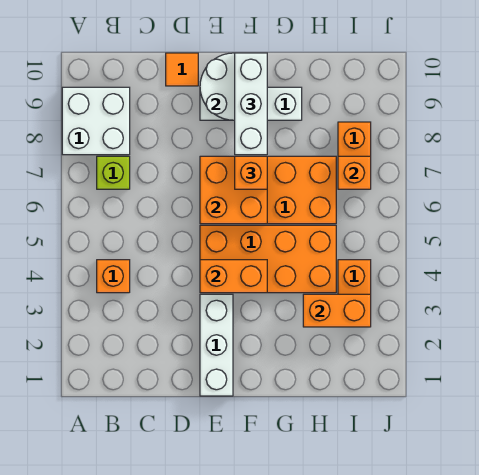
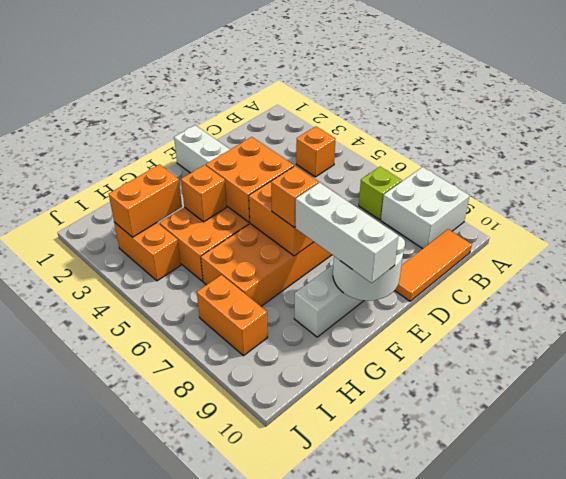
orange tile D10 level 1 -> orange tile B10:D10 level 1
orange brick E4:F4 level 2 -> orange brick E4:F5 level 2
orange brick I7 level 2 -> orange brick G4 level 2

